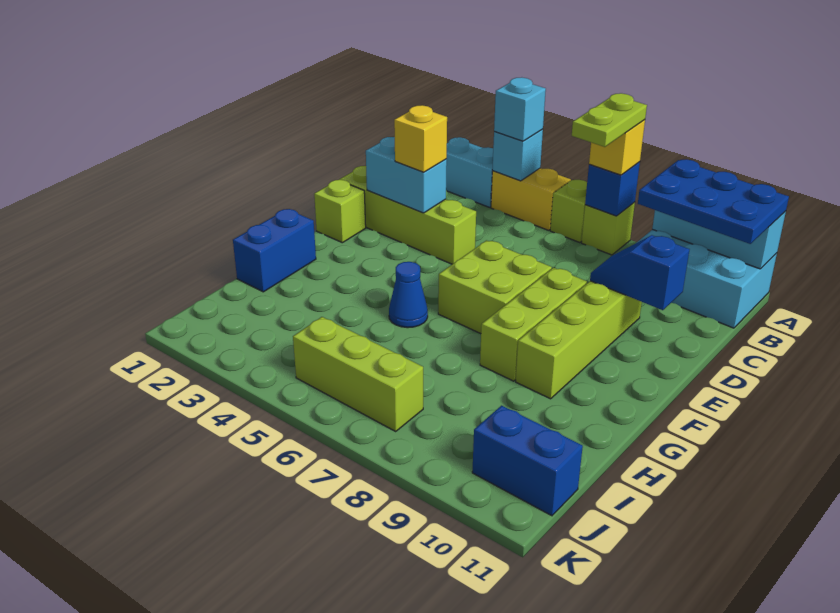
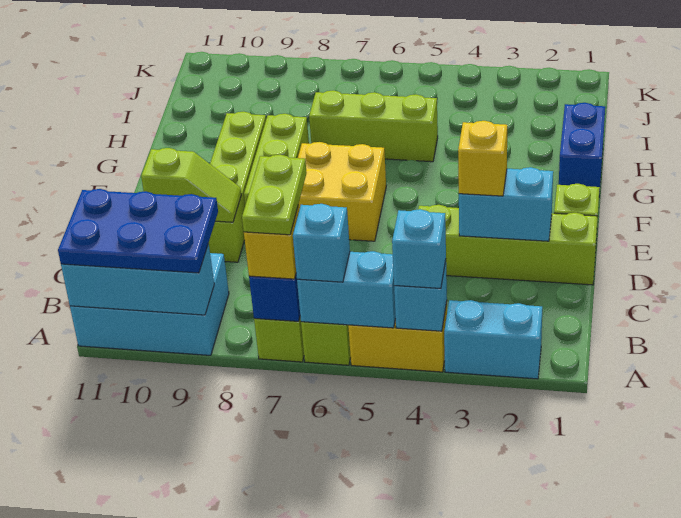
none -> cyan brick A5:A6 level 2
none -> cyan brick A6 level 3
blue slope D9:D10 level 2 top 10 -> lime slope D9:D10 level 2 top 10
lime brick E6:F7 level 1 -> yellow brick E6:F7 level 1
blue cone G5 level 1 -> none
lime brick J5:J7 level 1 -> lime brick H5:H7 level 1
blue brick J10:J11 level 1 -> none

